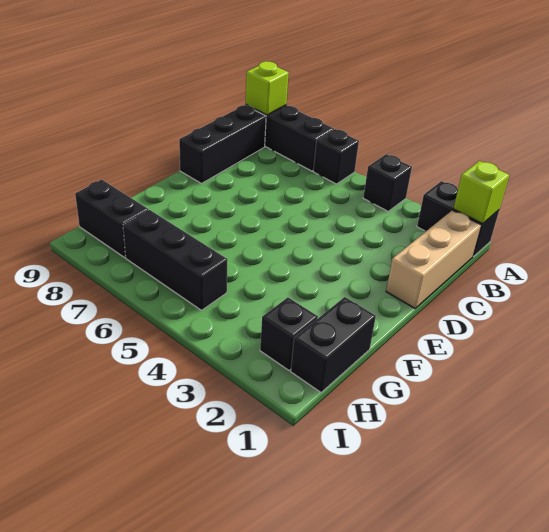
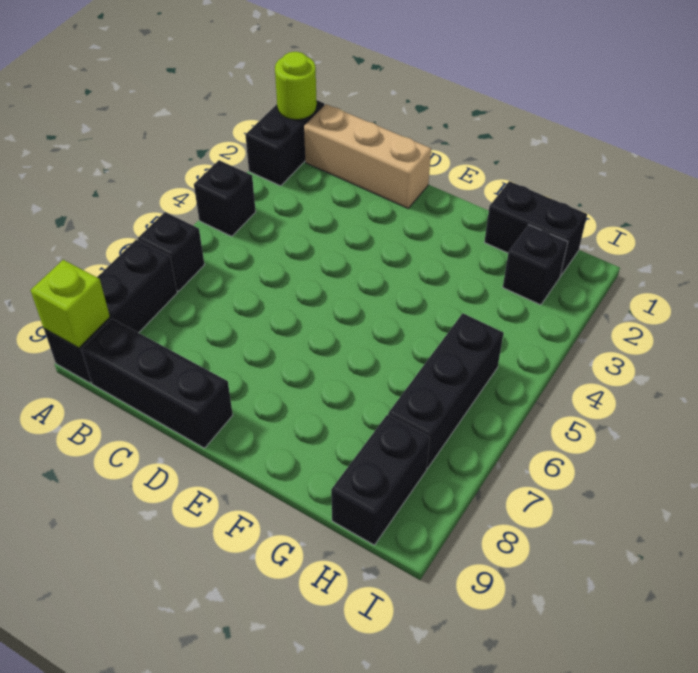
lime brick A1 level 2 -> lime round brick A1 level 2

